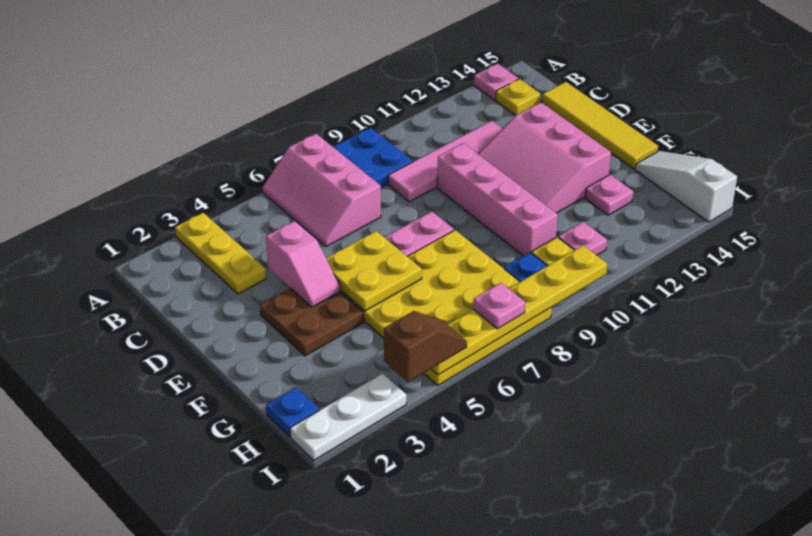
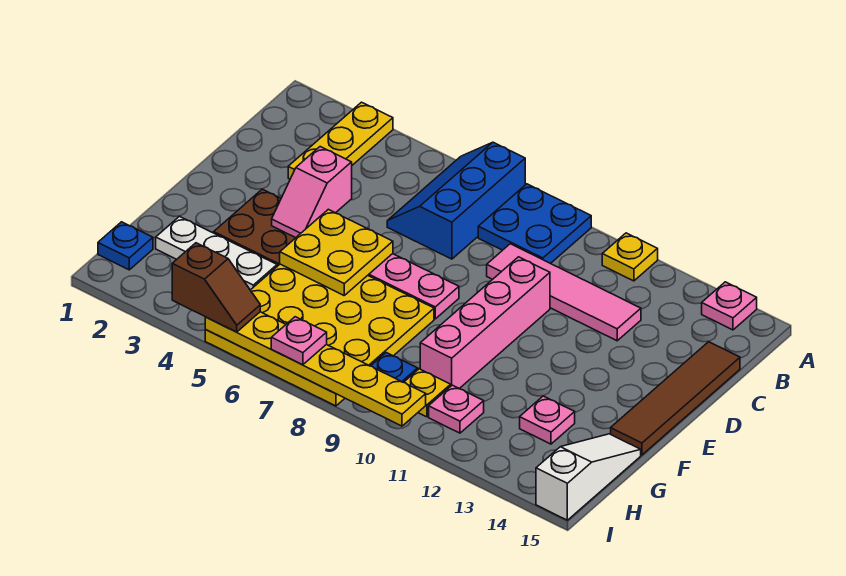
pink slope A6:C7 level 1 top 7 -> blue slope A6:C7 level 1 top 7
yellow plate B14 level 1 -> yellow plate A11 level 1
yellow tile C15:F15 level 1 -> brown tile C15:F15 level 1
pink slope D11:F13 level 1 top 13 -> none
white plate I1:I3 level 1 -> white plate G2:G4 level 1

